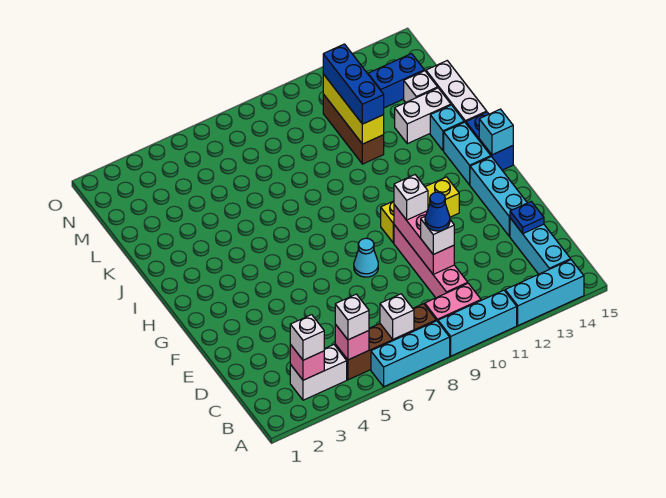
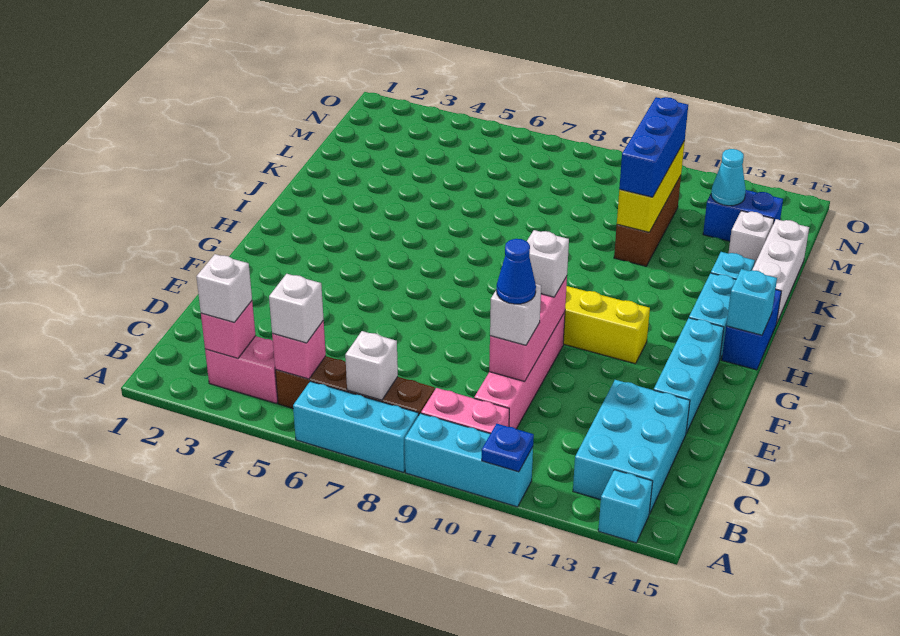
cyan brick A12:A14 level 1 -> cyan brick A14 level 1
white brick B3:B4 level 1 -> pink brick B3:B4 level 1
cyan brick B14:D14 level 1 -> cyan brick B13:D14 level 1
blue plate D14 level 2 -> blue plate A11 level 2
cyan cone F8 level 1 -> cyan cone M13 level 2
white brick K13:K14 level 1 -> none

